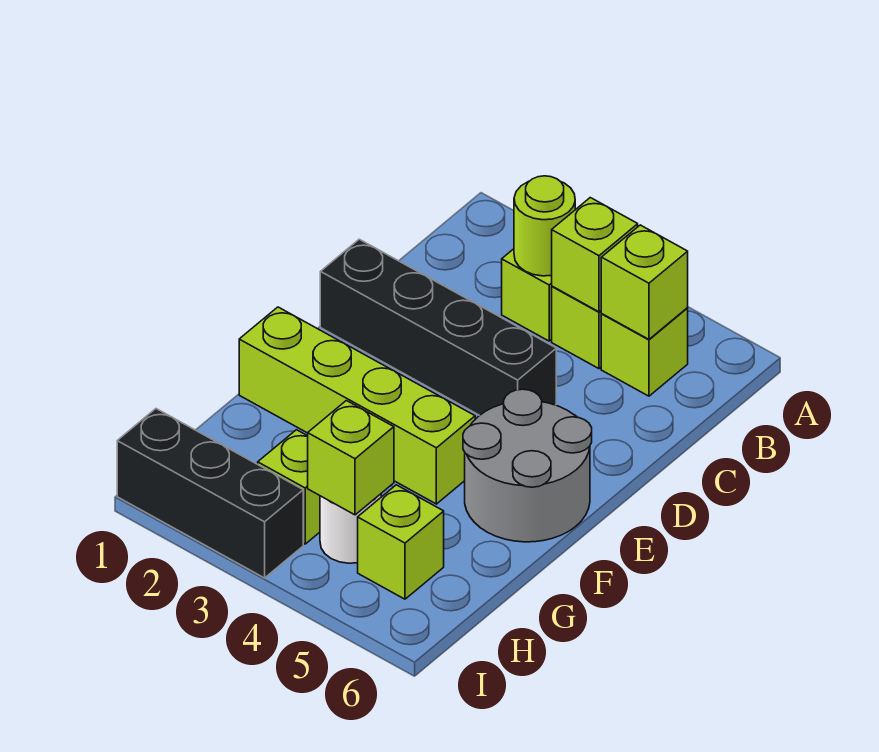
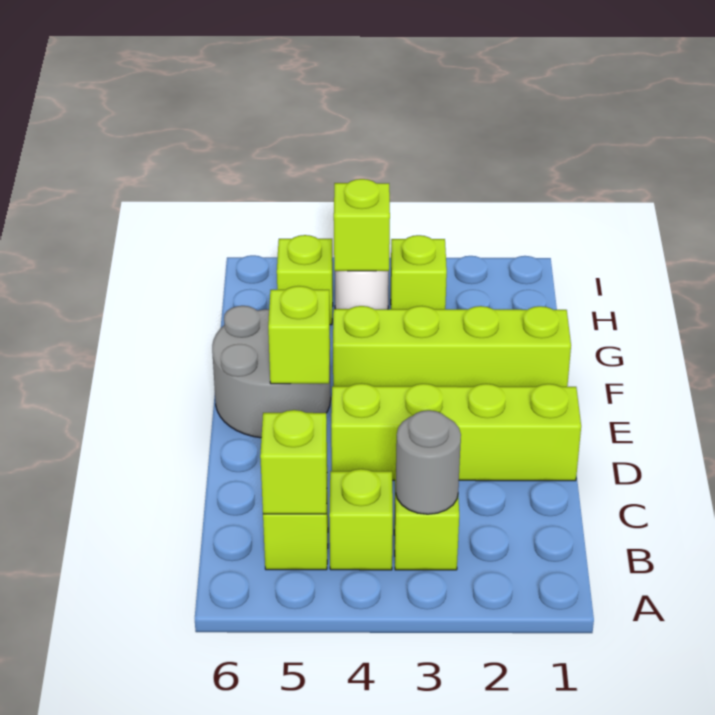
lime round brick B3 level 2 -> grey round brick B3 level 2
lime brick B4 level 2 -> lime brick E5 level 2
black brick D1:D4 level 1 -> lime brick D1:D4 level 1
black brick I1:I3 level 1 -> none

